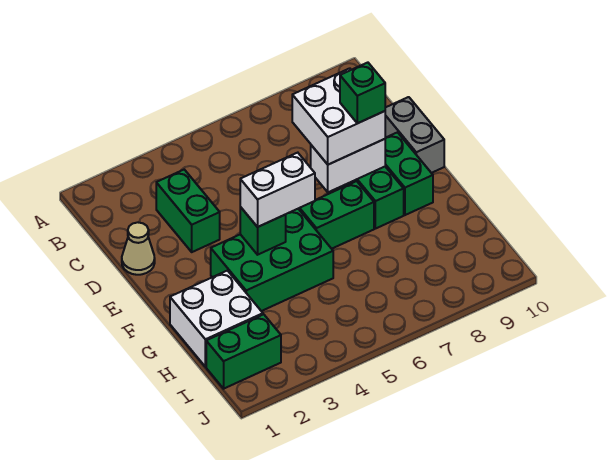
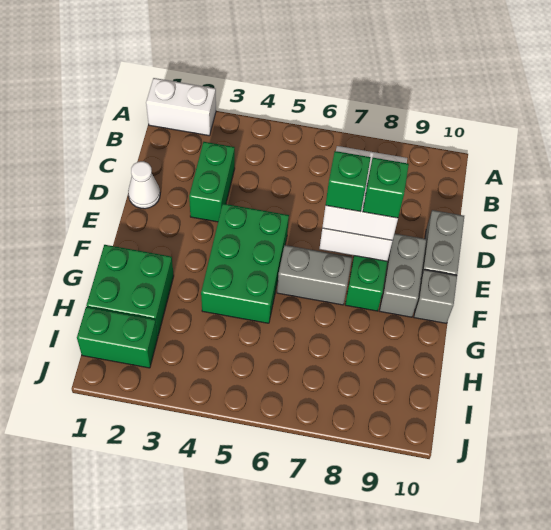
tan cone D1 level 1 -> white cone D1 level 1
green brick E9:F9 level 1 -> grey brick E9:F9 level 1
green brick F3:G5 level 1 -> green brick E4:G5 level 1
green brick F4 level 2 -> green brick E7 level 4
white brick F4:F5 level 3 -> white brick A1:A2 level 1
green brick F6:F7 level 1 -> grey brick F6:F7 level 1
none -> grey brick F10 level 1
white brick G1:H2 level 1 -> green brick G1:H2 level 1

